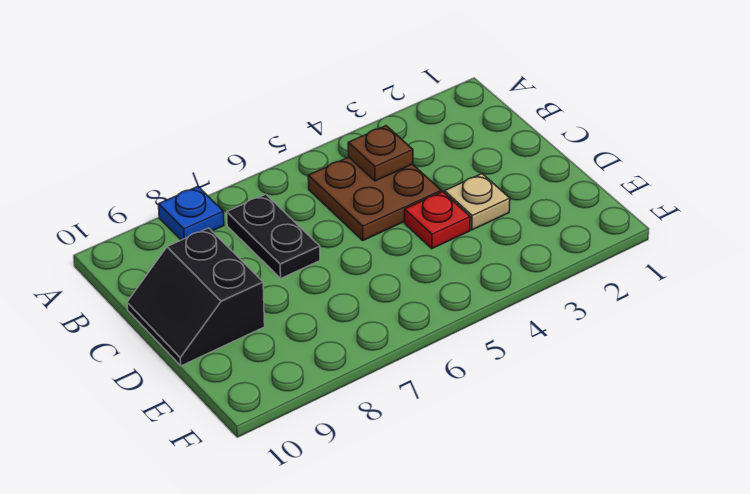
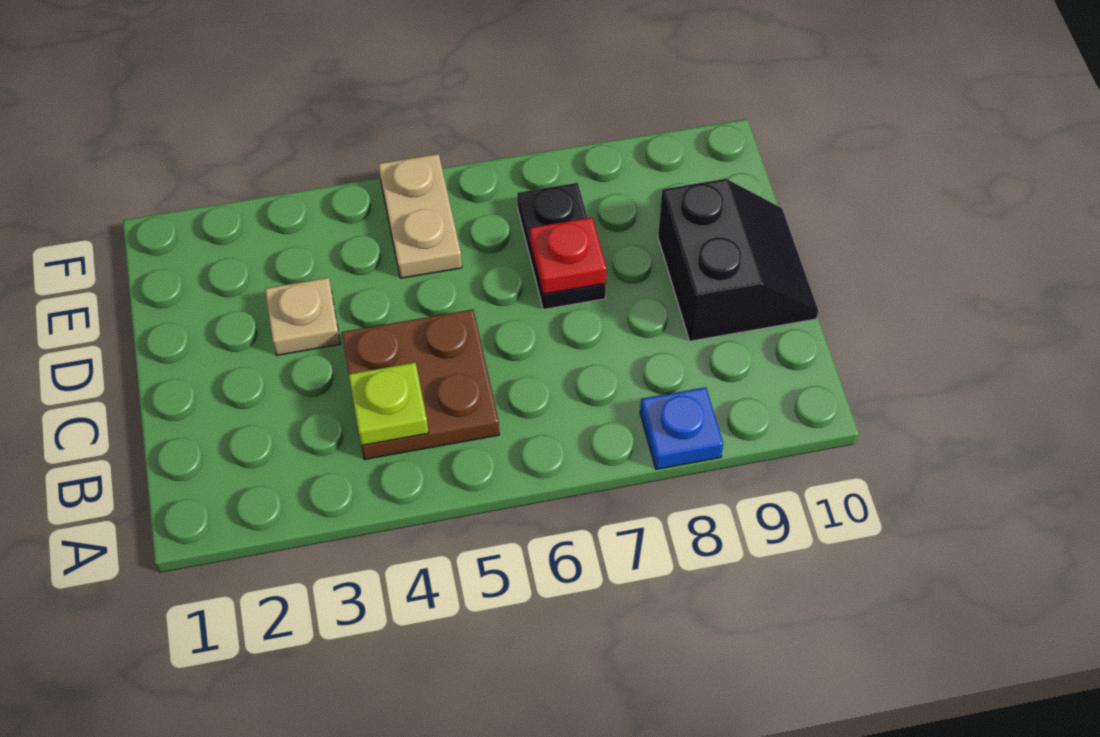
brown plate B4 level 2 -> lime plate B4 level 2
black plate B7:C7 level 1 -> black plate D7:E7 level 1
red plate D4 level 1 -> red plate D7 level 2
none -> tan plate E5:F5 level 1

